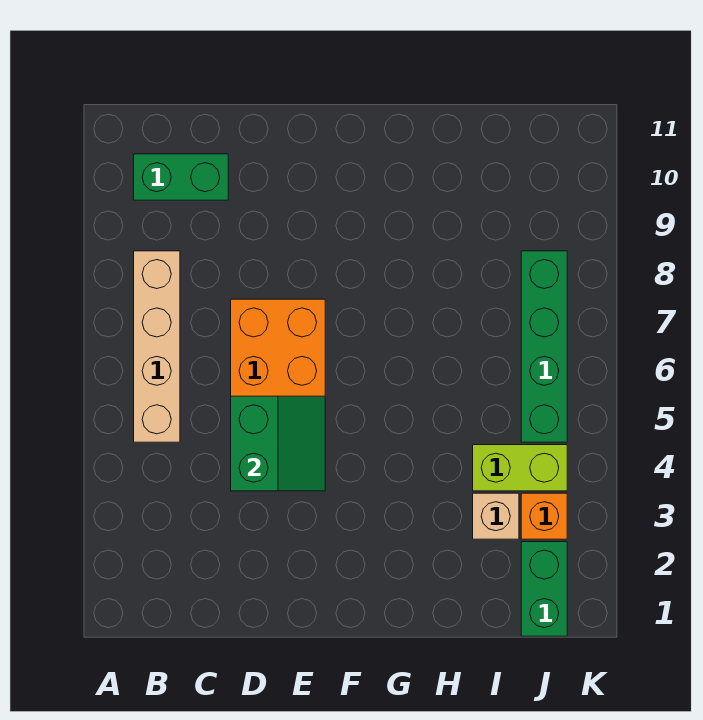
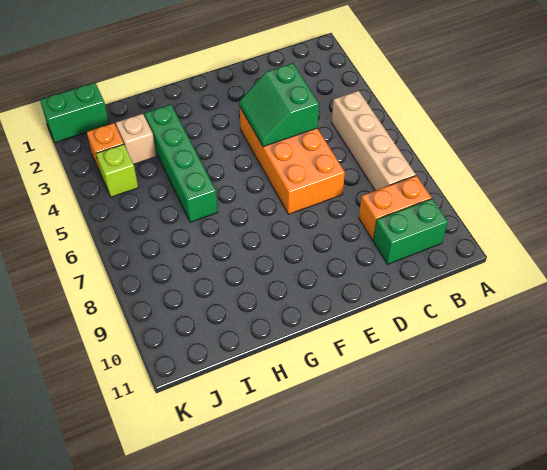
none -> orange brick B9:C9 level 1
lime brick I4:J4 level 1 -> lime brick J4 level 1
green brick J1:J2 level 1 -> green brick J1:K1 level 1
green brick J5:J8 level 1 -> green brick H3:H6 level 1

